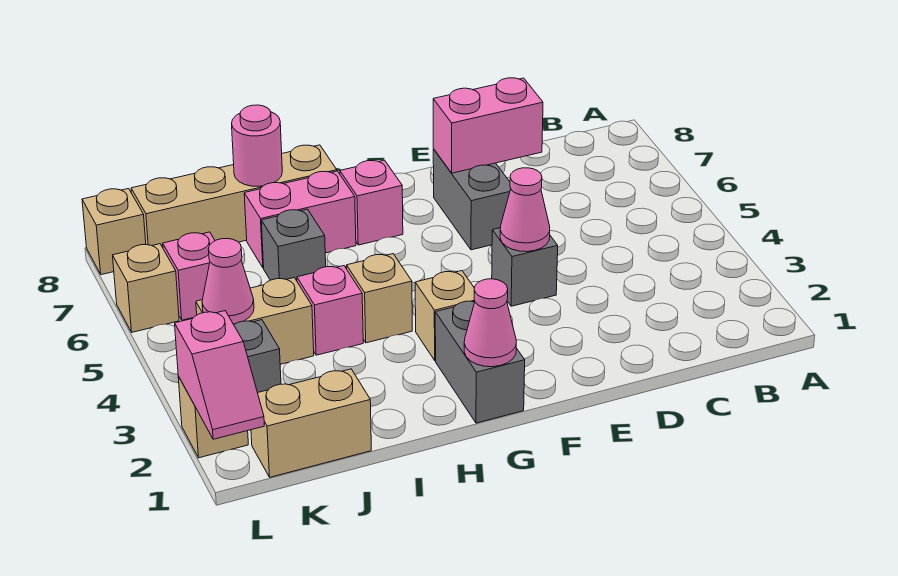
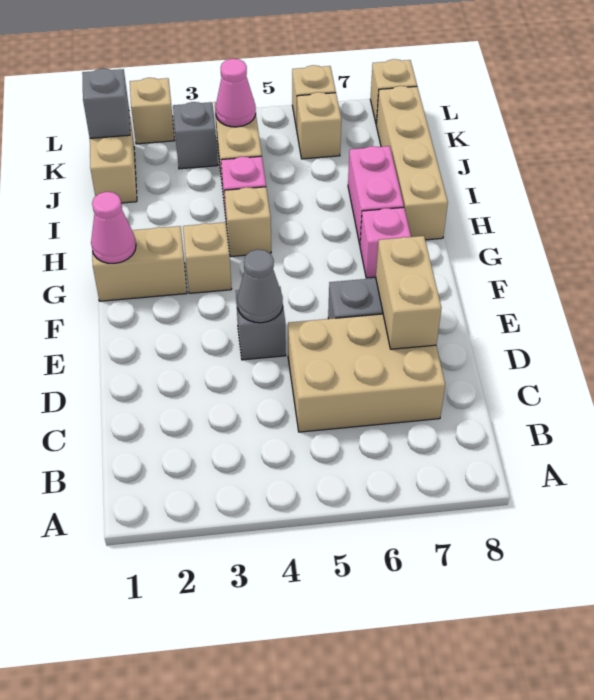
none -> tan brick C5:D7 level 1
pink brick D7:E7 level 2 -> tan brick D7:E7 level 2
pink cone E4 level 2 -> grey cone E4 level 2
grey brick G1:G2 level 1 -> tan brick G1:G2 level 1
grey brick I6 level 1 -> grey brick K1 level 2
pink round brick I8 level 2 -> none
pink brick K6 level 1 -> tan brick K6 level 1
pink slope L1:L2 level 2 top 2 -> none

